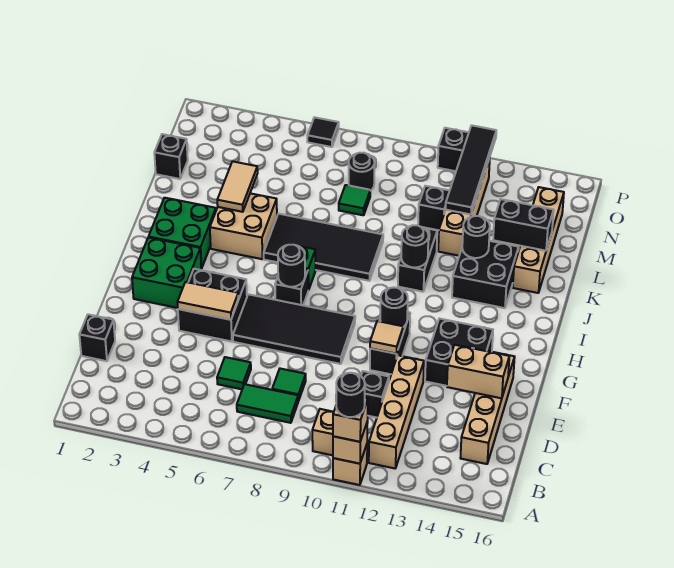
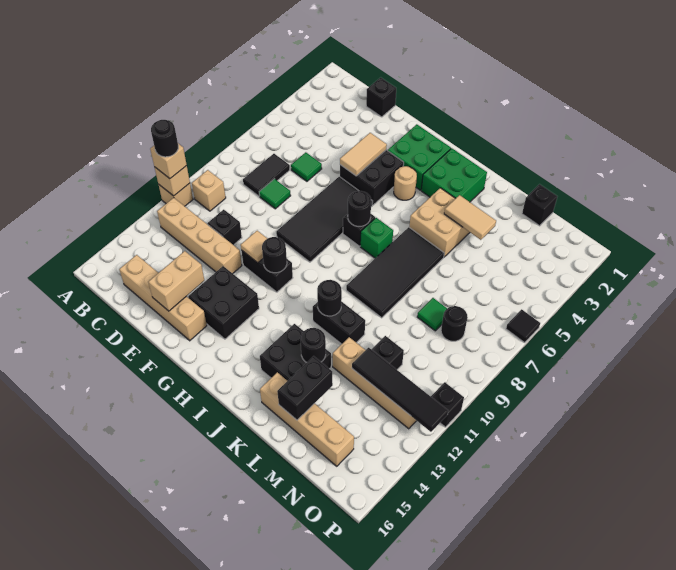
green tile C7:C8 level 1 -> black tile C7:C8 level 1
none -> tan round brick H4 level 1

